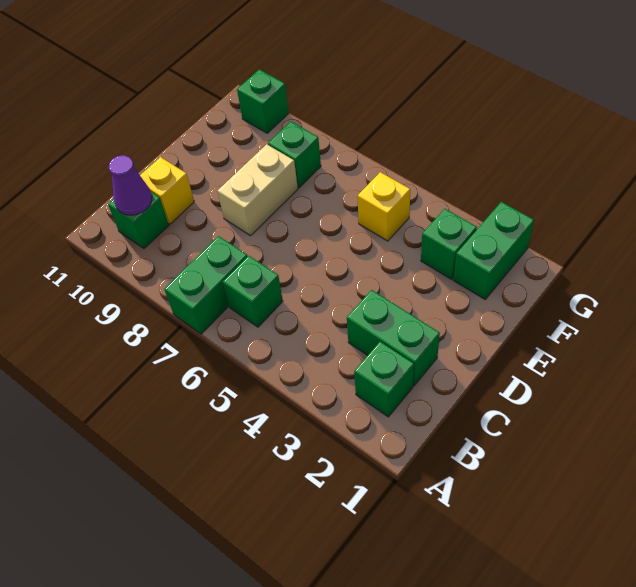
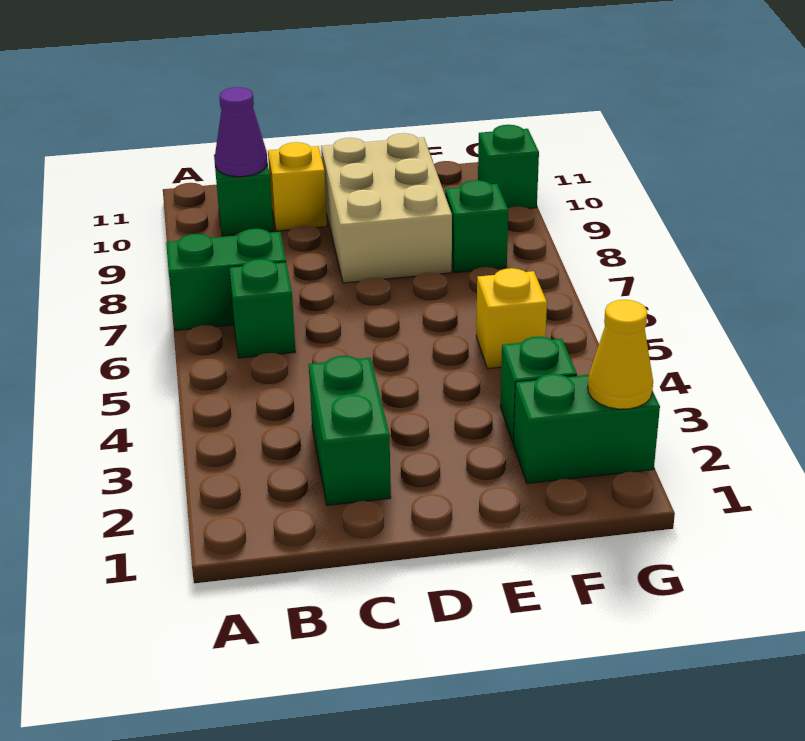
green brick B2 level 1 -> none
tan brick D8:E8 level 1 -> tan brick D8:E10 level 1
none -> yellow cone G2 level 2

